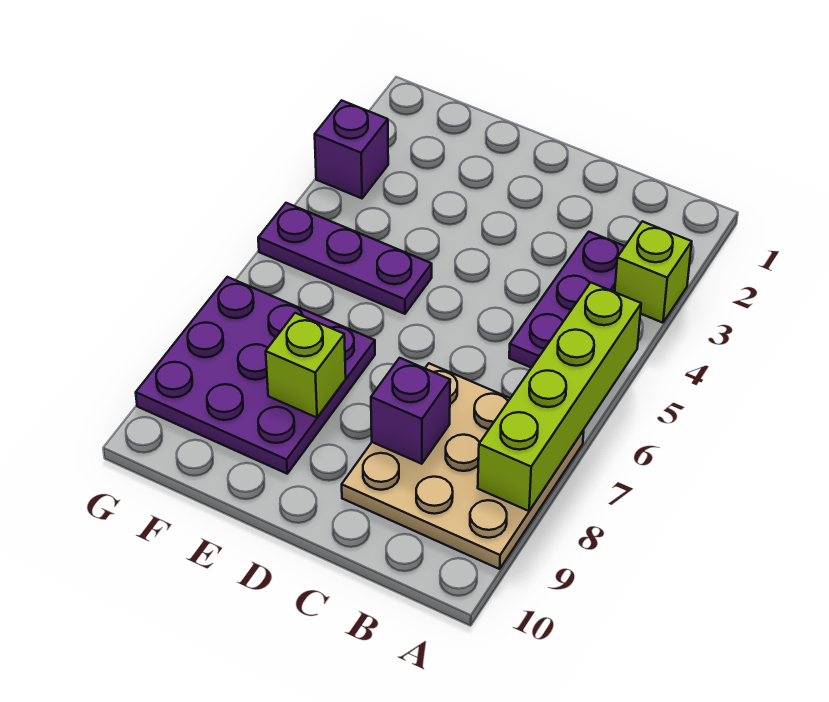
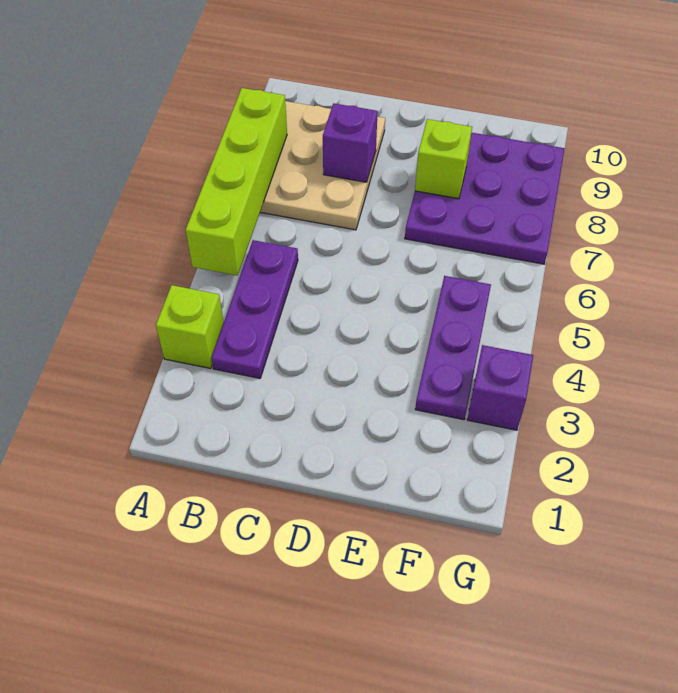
purple plate E5:G5 level 1 -> purple plate F3:F5 level 1

